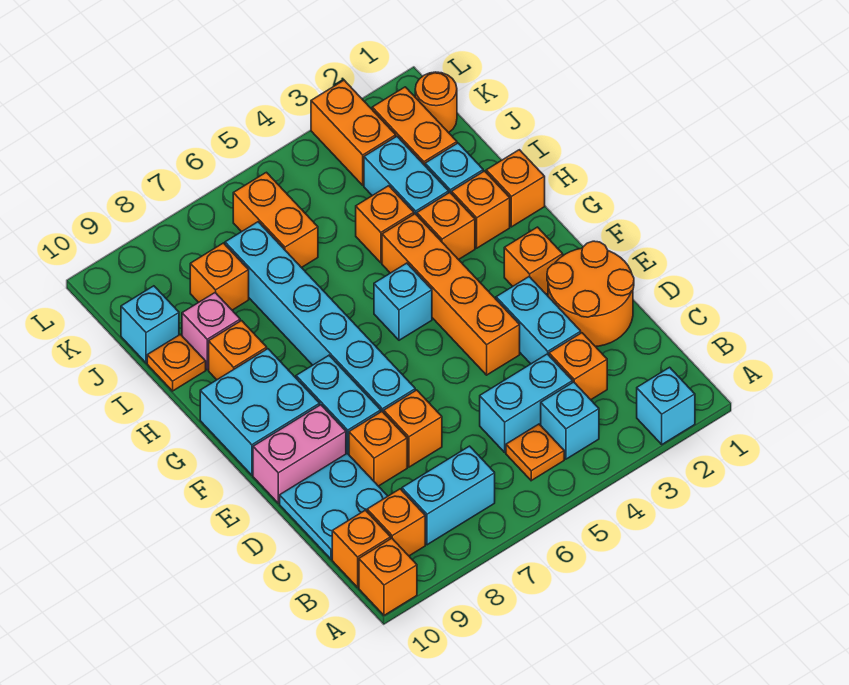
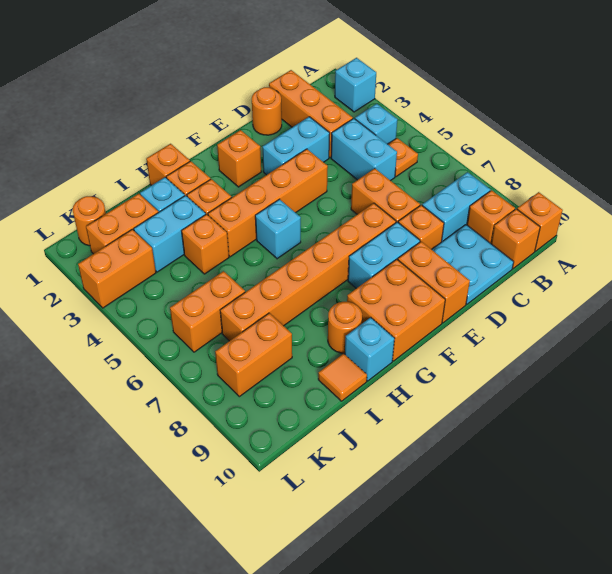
cyan brick B7:B8 level 1 -> cyan brick B8:C8 level 1
orange brick C3 level 1 -> orange brick C1:C3 level 1
orange round brick D1:E2 level 1 -> orange round brick D1 level 1
orange brick D7 level 1 -> orange brick D6:D7 level 1
cyan brick E7:J7 level 1 -> orange brick E7:J7 level 1
pink brick E9:E10 level 1 -> orange brick E9:E10 level 1
cyan brick F9:G10 level 1 -> orange brick F9:G10 level 1
orange brick H9 level 1 -> orange round brick H9 level 1
pink brick I9 level 1 -> none
orange plate I10 level 1 -> orange tile I10 level 1
orange brick J8 level 1 -> orange brick J8:K8 level 1
cyan brick J10 level 1 -> cyan brick H10 level 1

